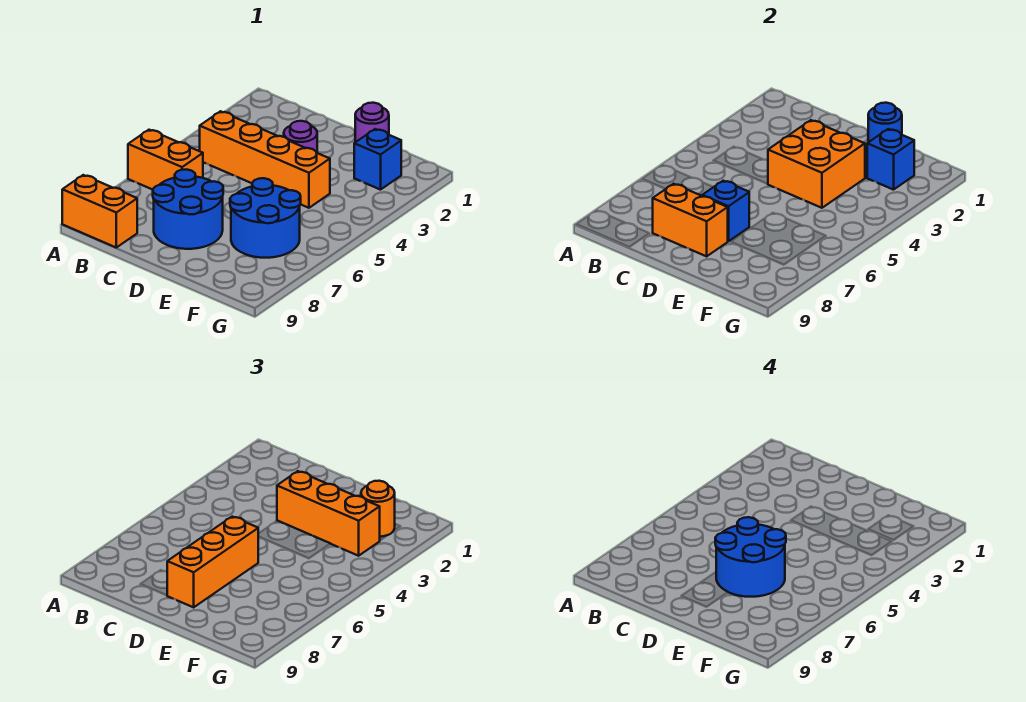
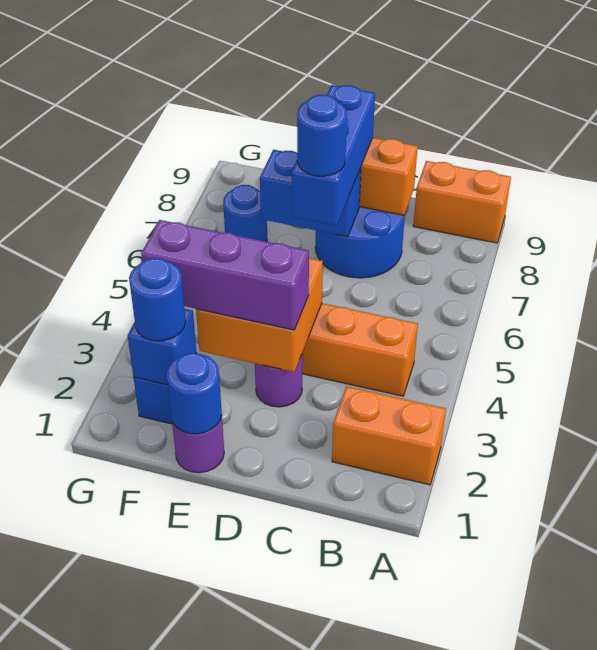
orange brick A6:B6 level 1 -> orange brick A2:B2 level 1
orange brick D3:F3 level 3 -> purple brick D3:F3 level 3
orange brick D6:D8 level 3 -> blue brick D6:D8 level 3
blue round brick D6:E7 level 4 -> blue round brick D6 level 4
blue brick D7 level 2 -> blue brick D7:E7 level 2
blue round brick E6:F7 level 1 -> blue round brick F7 level 1
orange round brick F2 level 3 -> blue round brick F2 level 3

